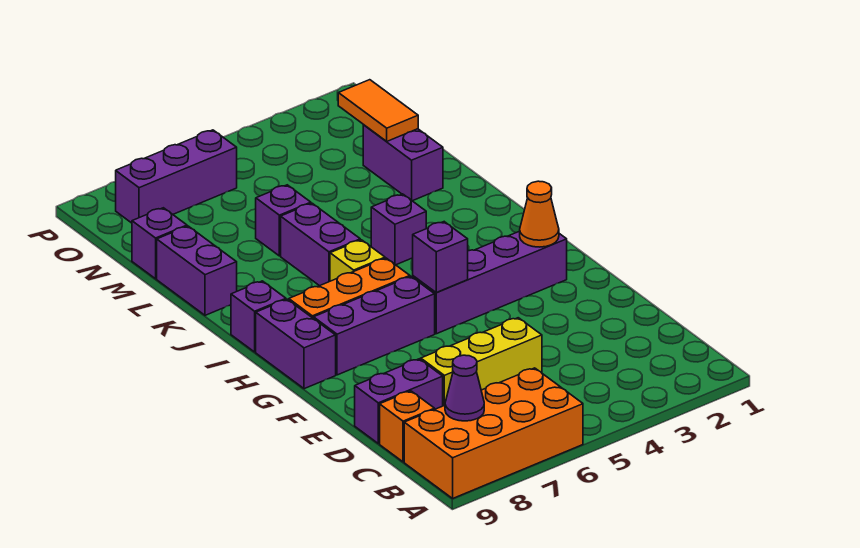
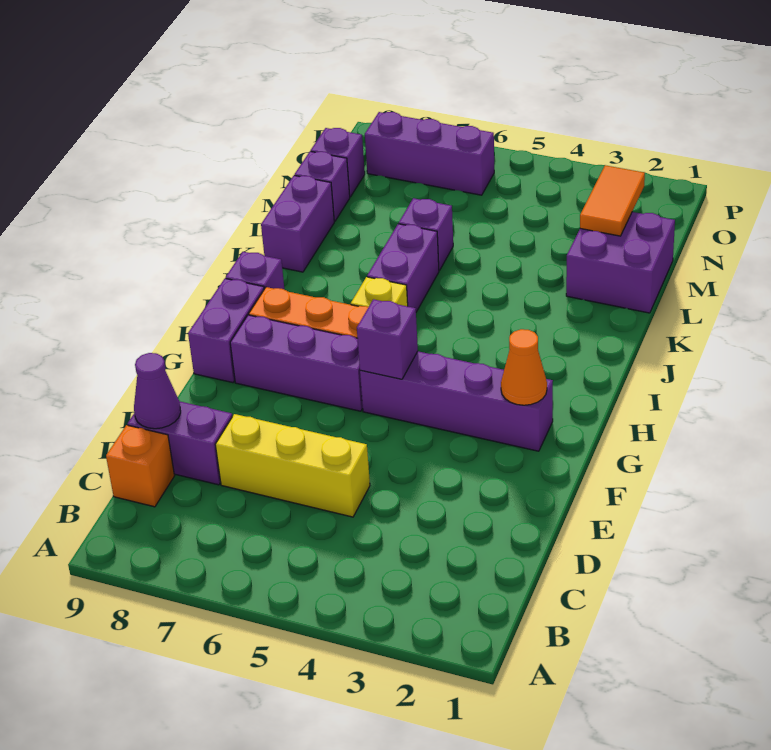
orange brick A6:B9 level 1 -> none
purple cone B8 level 2 -> purple cone D9 level 2
purple brick J4 level 1 -> purple brick N9 level 1
purple brick L2:M2 level 1 -> purple brick L1:M2 level 1

